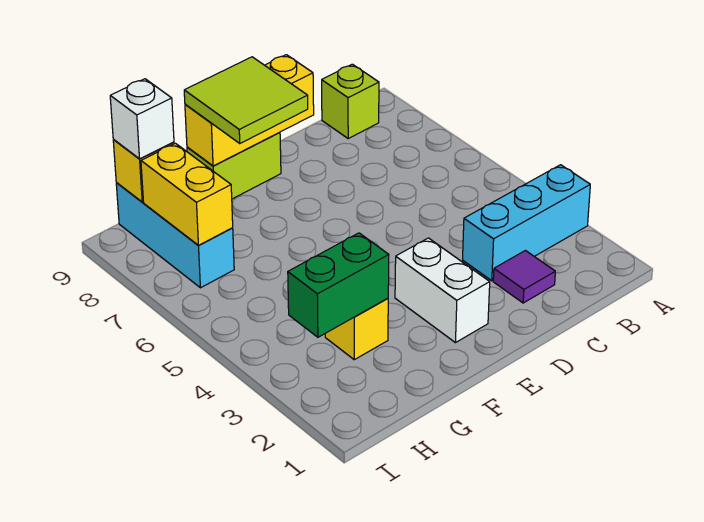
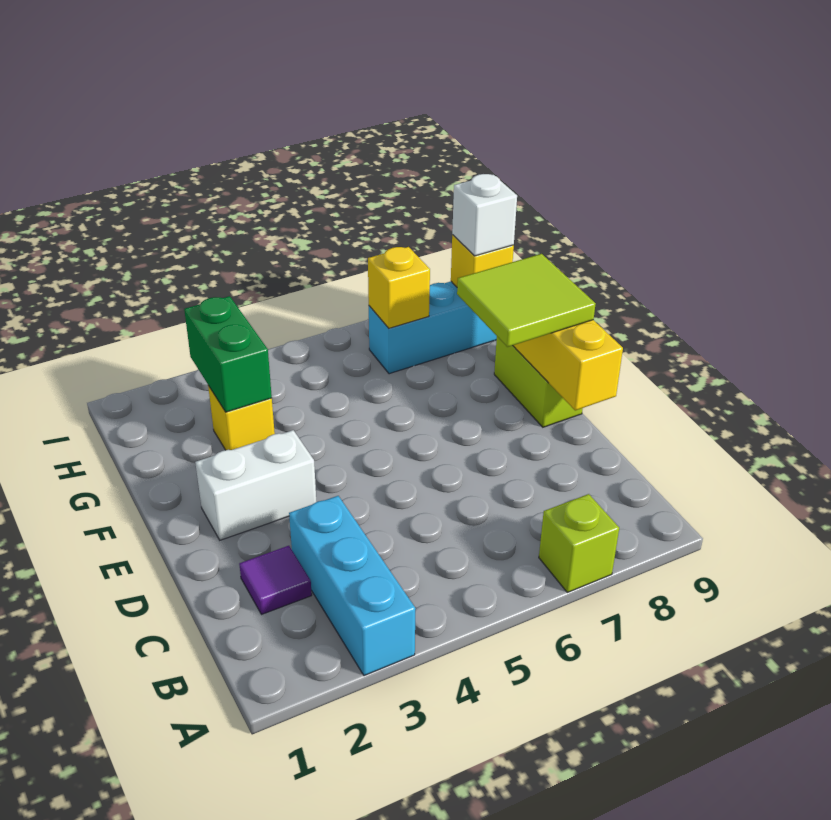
lime brick B9 level 1 -> lime brick A7 level 1
yellow brick H7:H8 level 2 -> yellow brick H7 level 2

